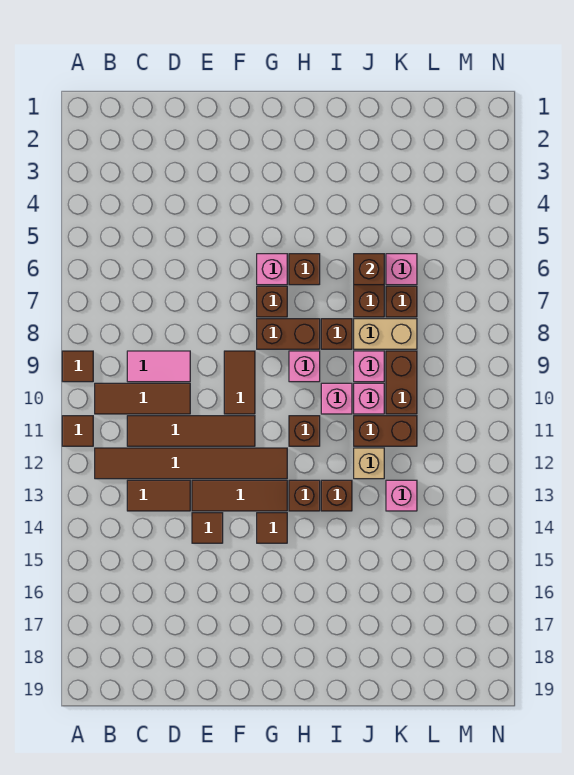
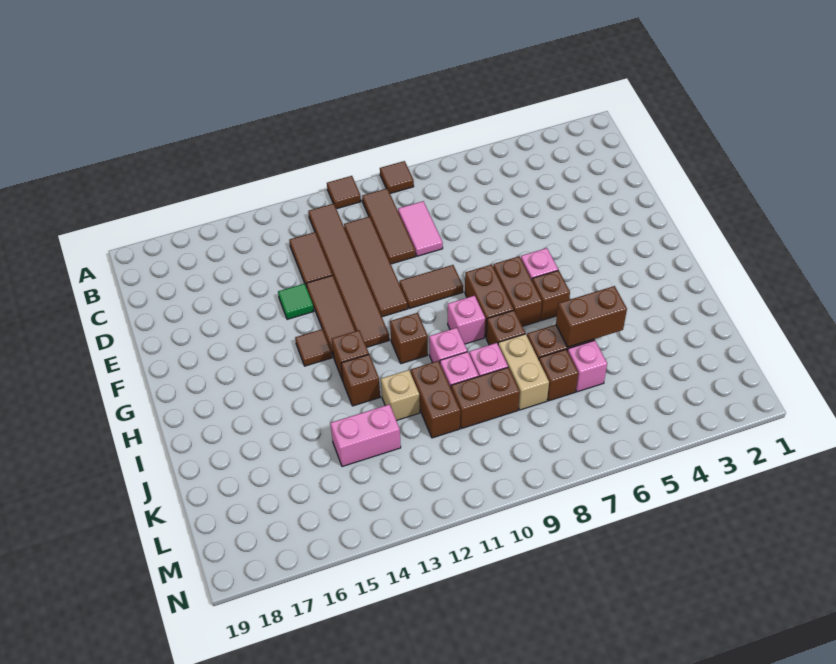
brown tile E14 level 1 -> green tile E14 level 1
brown brick G7 level 1 -> brown brick G7:H7 level 1
brown brick J6 level 2 -> brown brick J5:J6 level 2
pink brick K13 level 1 -> pink brick K13:K14 level 1

